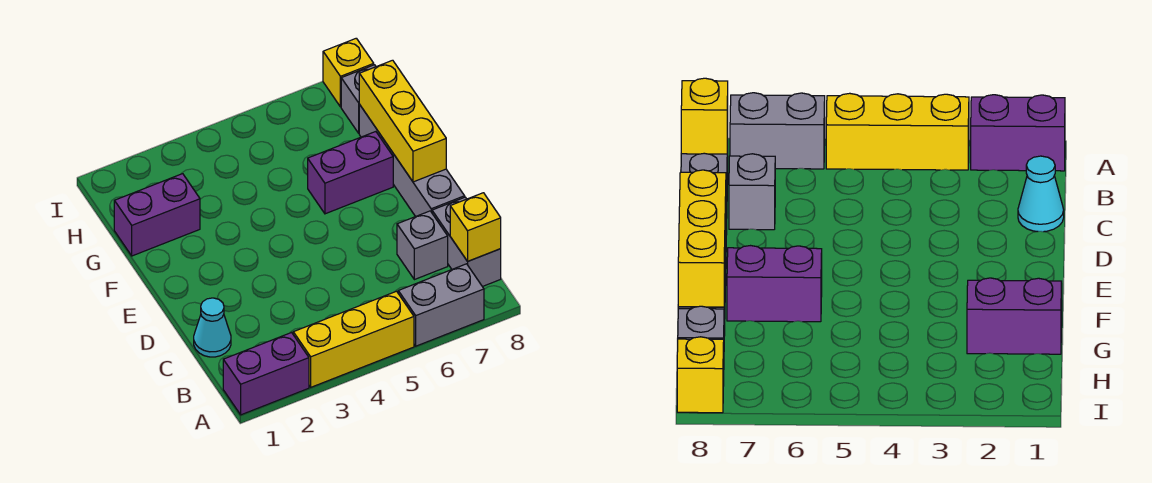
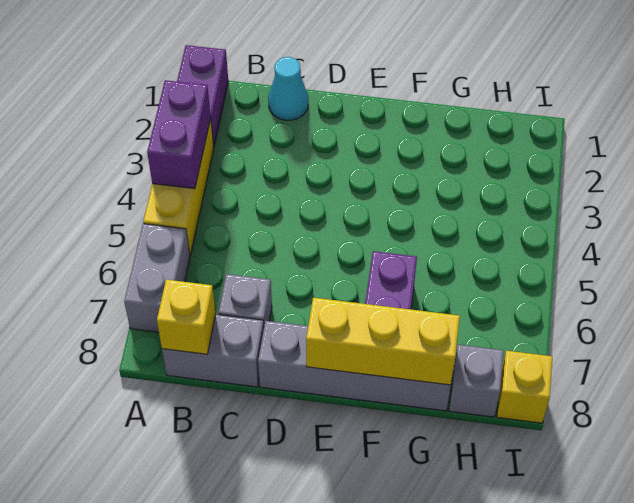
purple brick G1:G2 level 1 -> purple brick A3:A4 level 2

